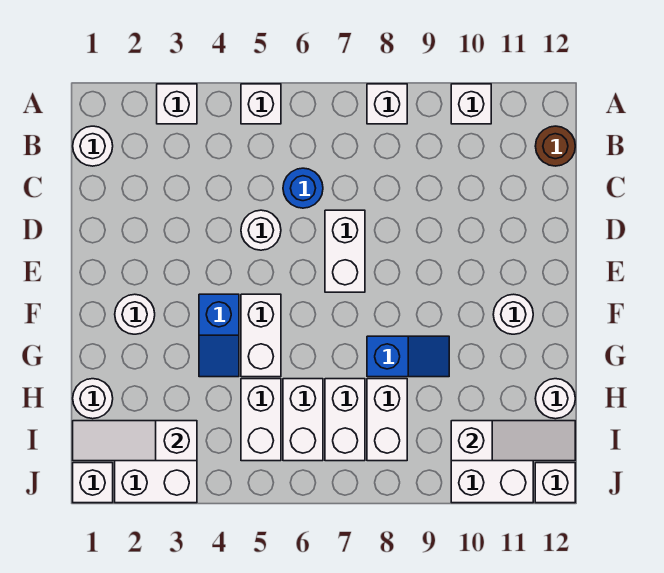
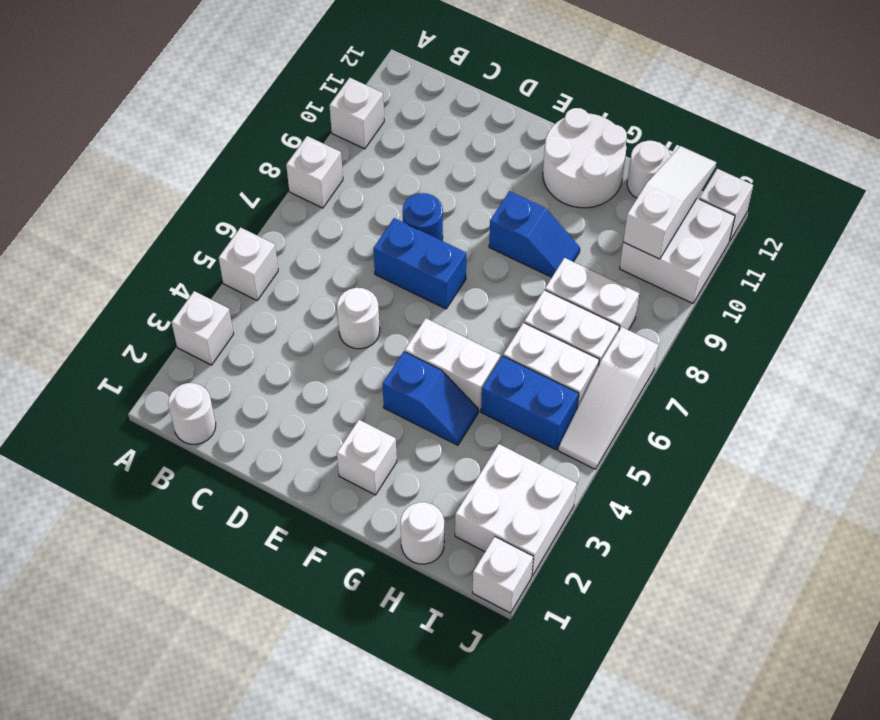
brown round brick B12 level 1 -> none
blue round brick C6 level 1 -> blue round brick D8 level 1
white brick D7:E7 level 1 -> blue brick D7:E7 level 1
white round brick F2 level 1 -> white brick F2 level 1
white round brick F11 level 1 -> white round brick F11:G12 level 1
blue slope G8:G9 level 1 top 8 -> blue slope F9:G9 level 1 top F
white brick H5:I5 level 1 -> blue brick H5:I5 level 1
white slope I1:I3 level 2 top 3 -> white slope J5:J7 level 1 top 7

